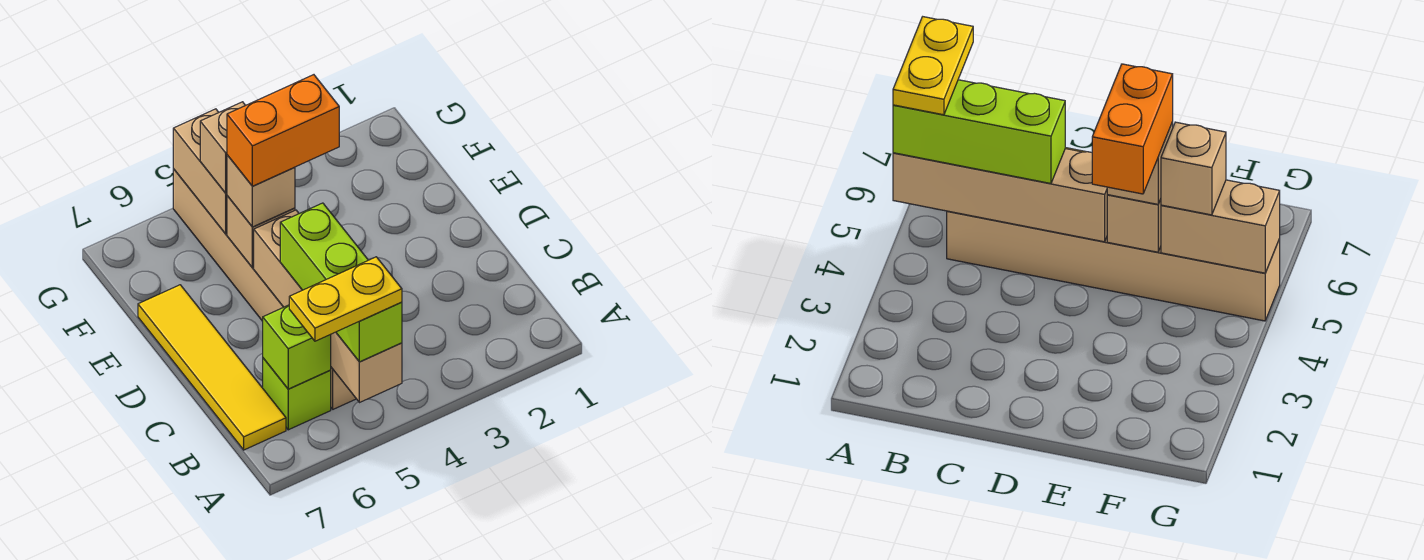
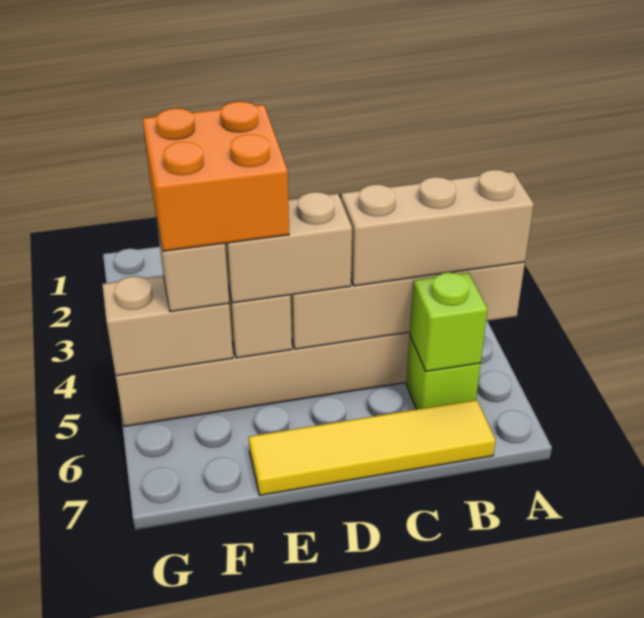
lime brick A5:C5 level 3 -> tan brick A5:C5 level 3
yellow plate A5:A6 level 4 -> none
orange brick E4:E5 level 4 -> orange brick E4:F5 level 4
tan brick E5 level 3 -> tan brick D5:E5 level 3

